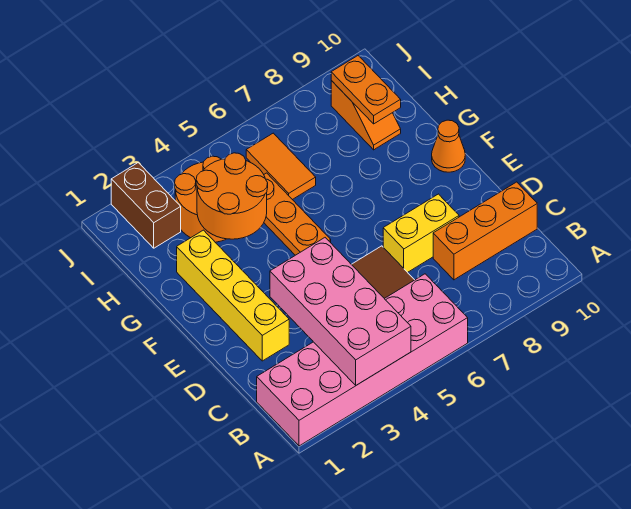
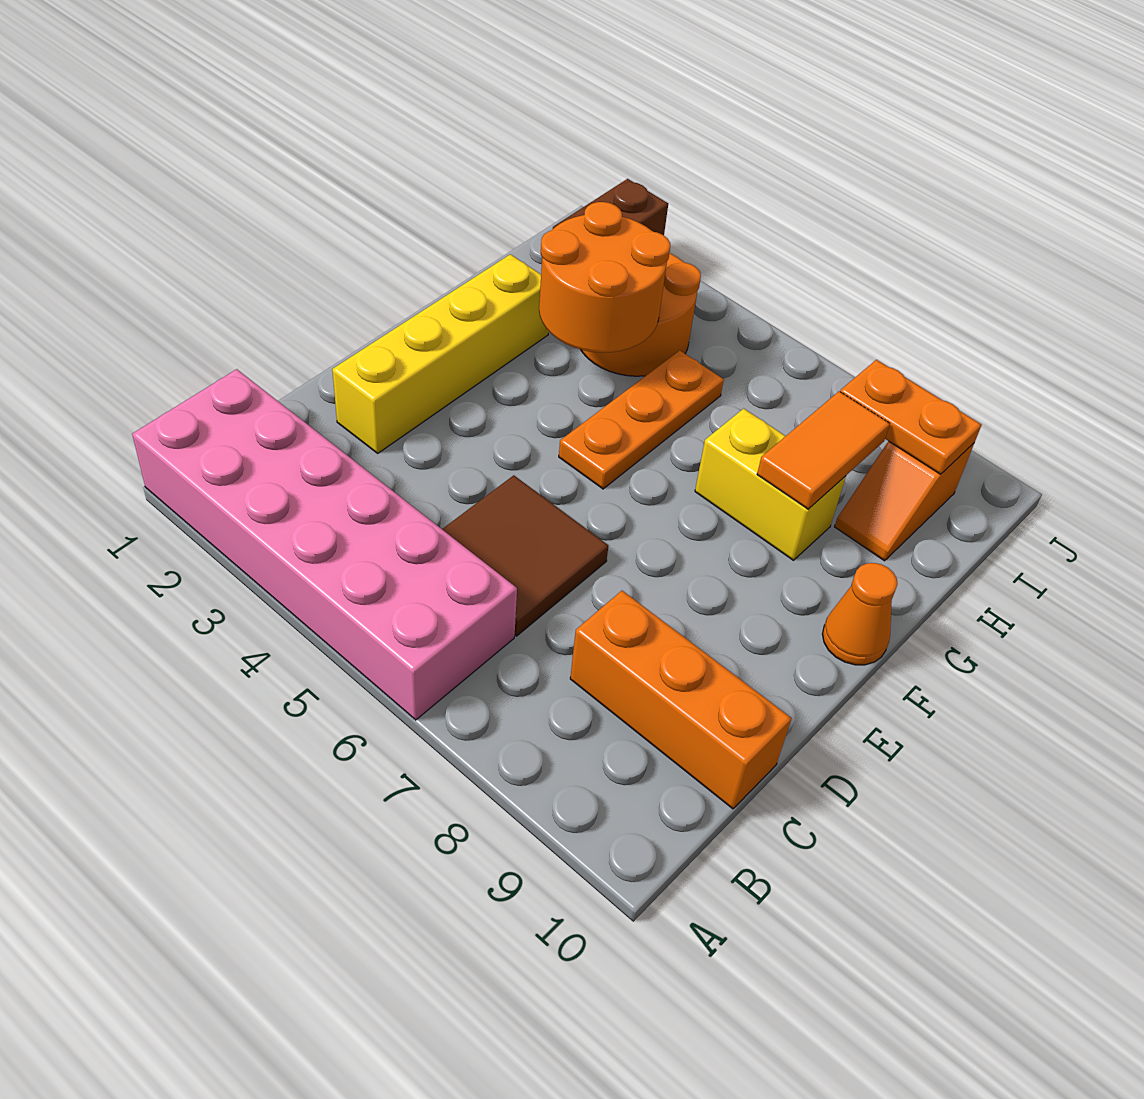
pink brick A3:D4 level 2 -> none
yellow brick D7:D8 level 1 -> yellow brick G7:G8 level 1
orange tile H6:I6 level 1 -> orange tile G8:H8 level 2
orange plate H9:I9 level 2 -> orange plate I8:I9 level 2

